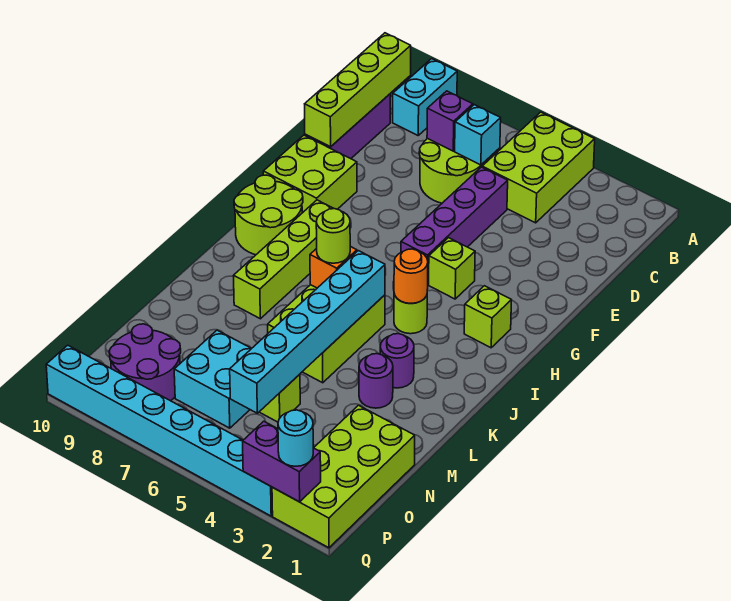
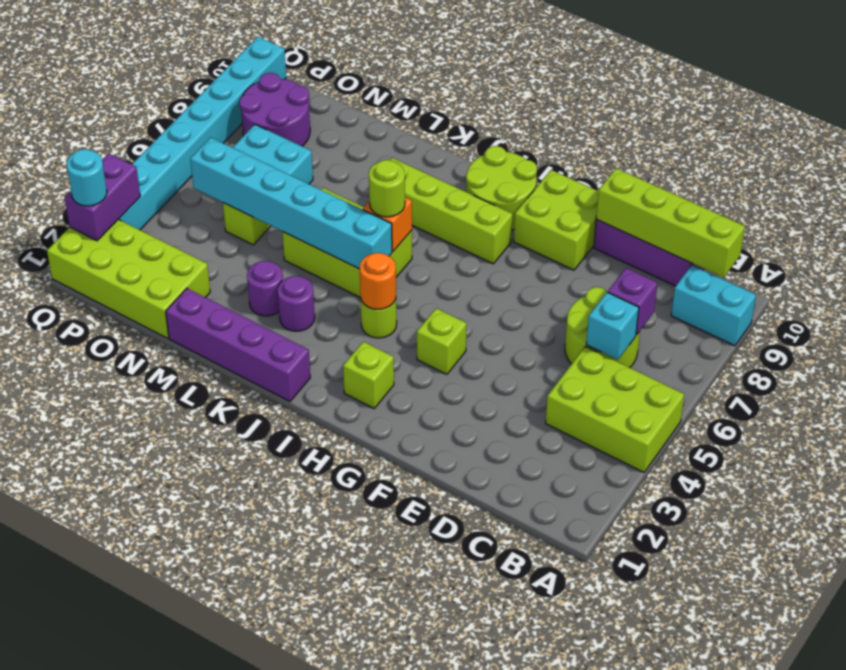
purple brick D5:G5 level 1 -> purple brick J1:M1 level 1

